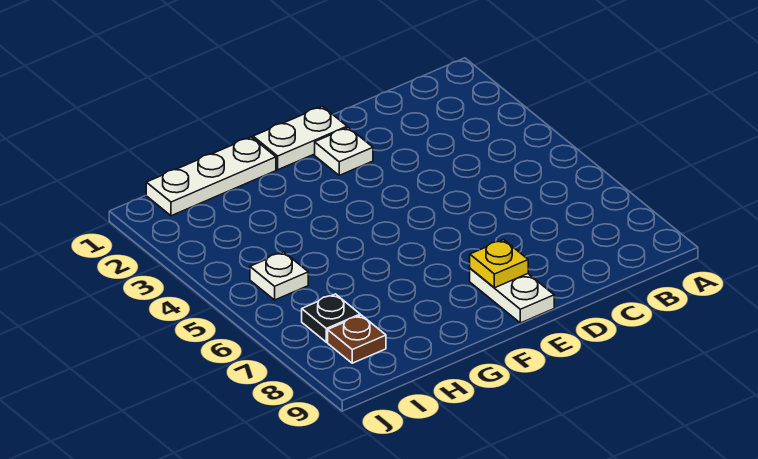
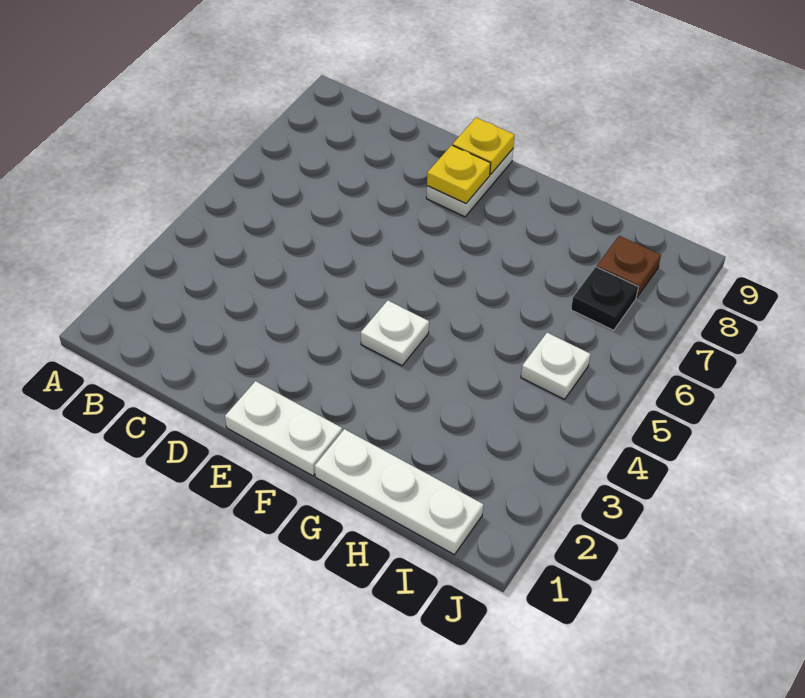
white plate E2 level 1 -> white plate F4 level 1
none -> yellow plate E9 level 2

